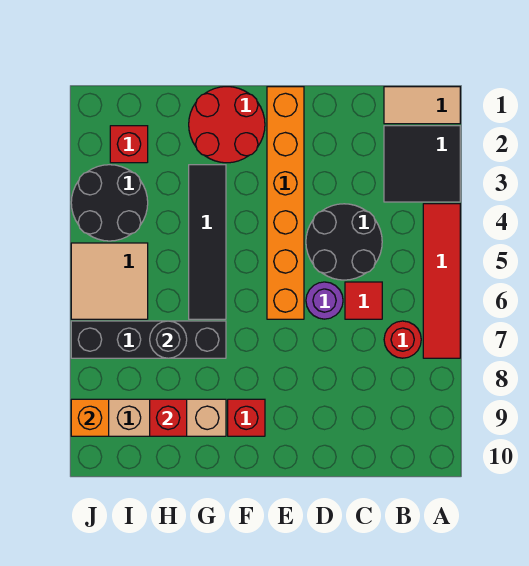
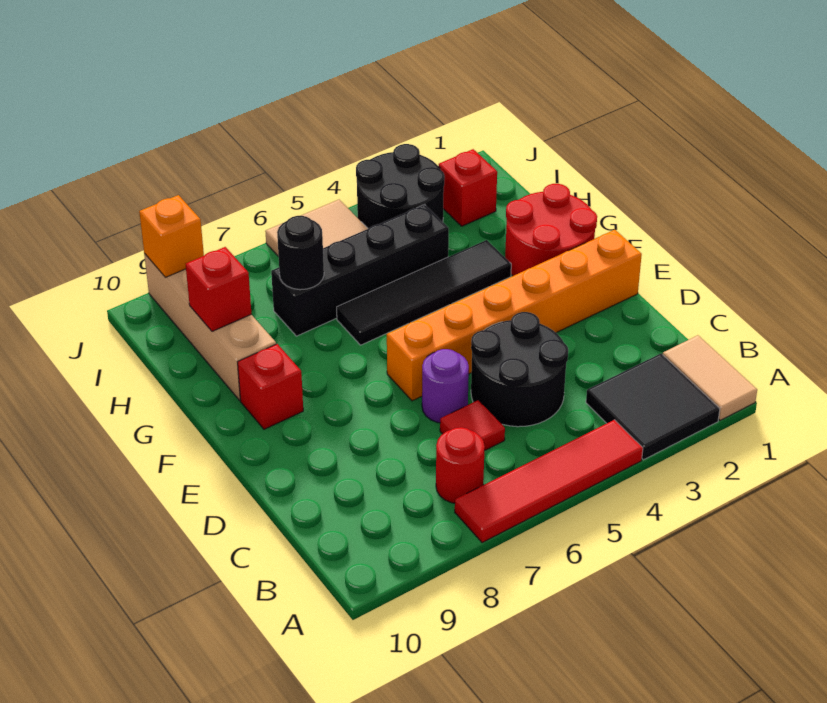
black brick G7:J7 level 1 -> black brick H4:H7 level 1

